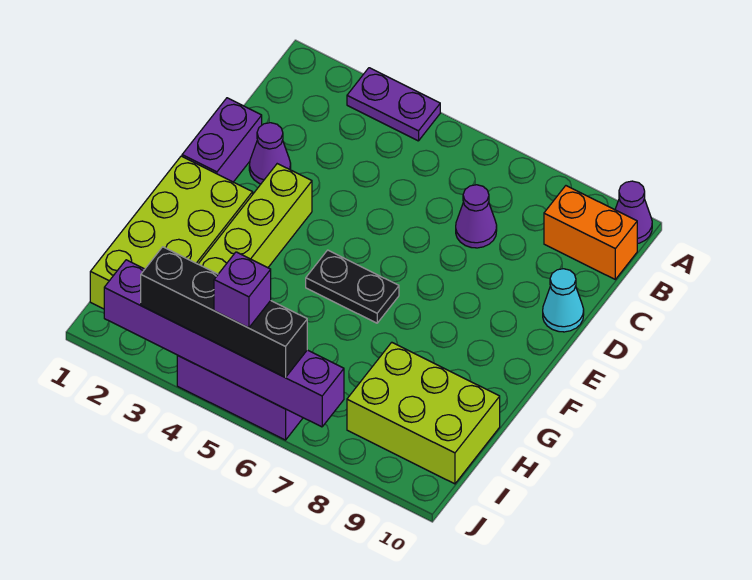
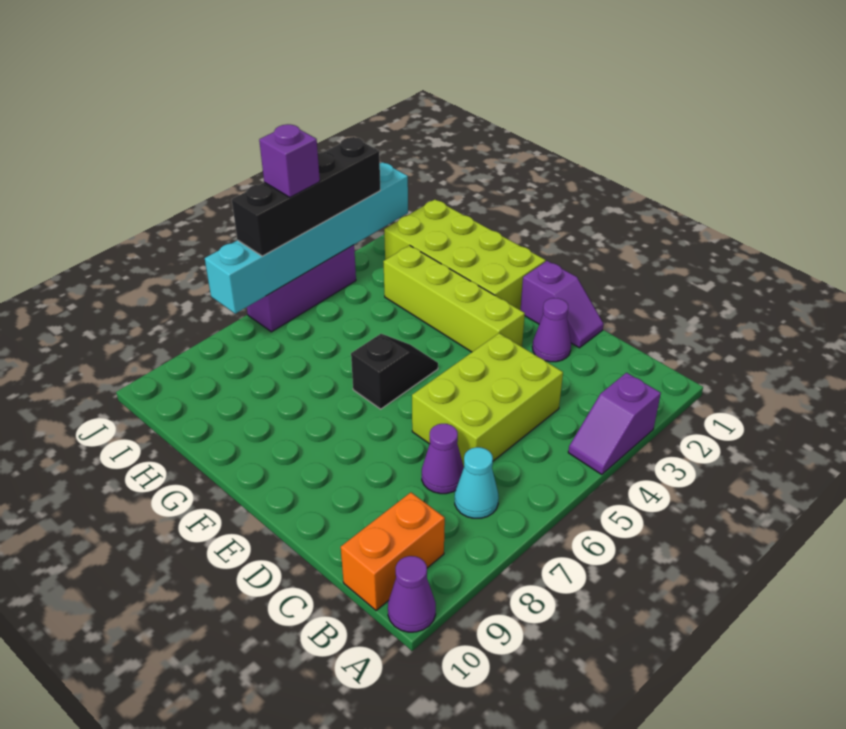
purple plate A3:A4 level 1 -> purple slope A3:A4 level 1 top 3
purple brick D1:E1 level 1 -> purple slope D1:E1 level 1 top E
cyan cone D10 level 1 -> cyan cone B7 level 1
black plate F5:F6 level 1 -> black slope F5:F6 level 1 top 6
lime brick H8:I10 level 1 -> lime brick C4:D6 level 1
purple brick J2:J7 level 2 -> cyan brick J2:J7 level 2

